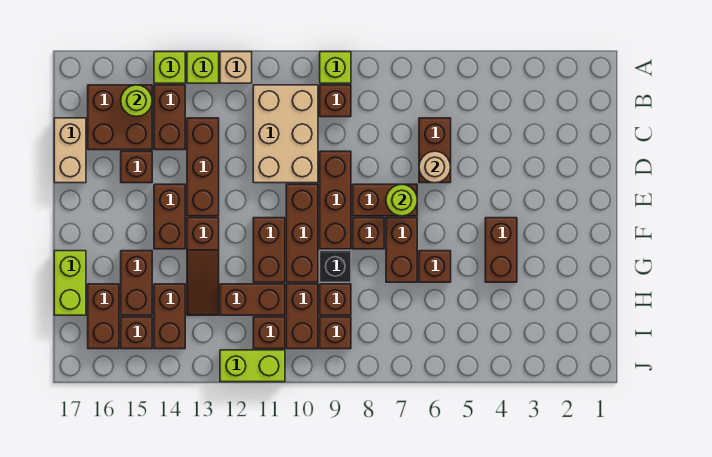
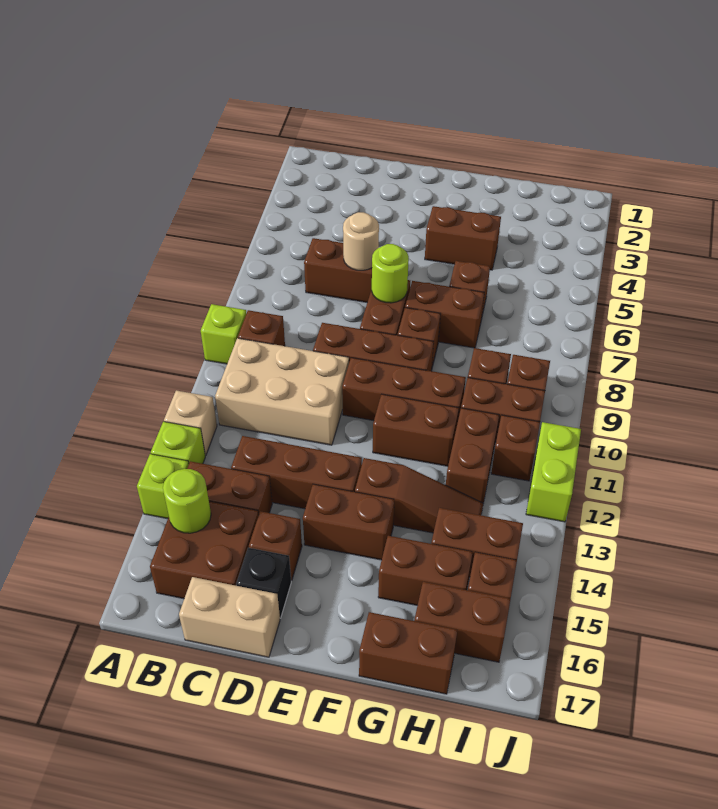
black brick G9 level 1 -> black brick D16 level 1
lime brick G17:H17 level 1 -> brown brick G17:H17 level 1

